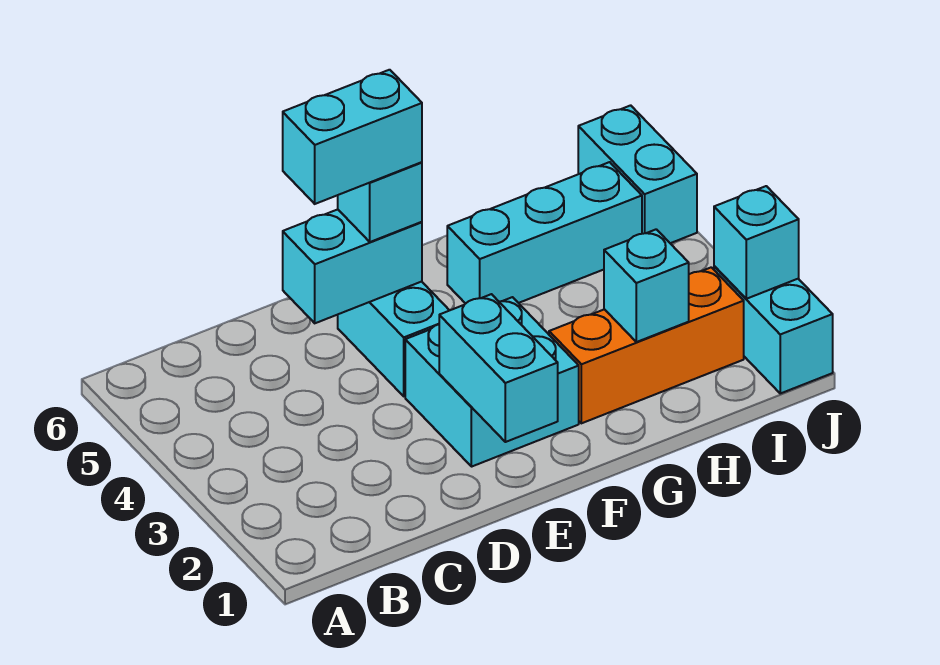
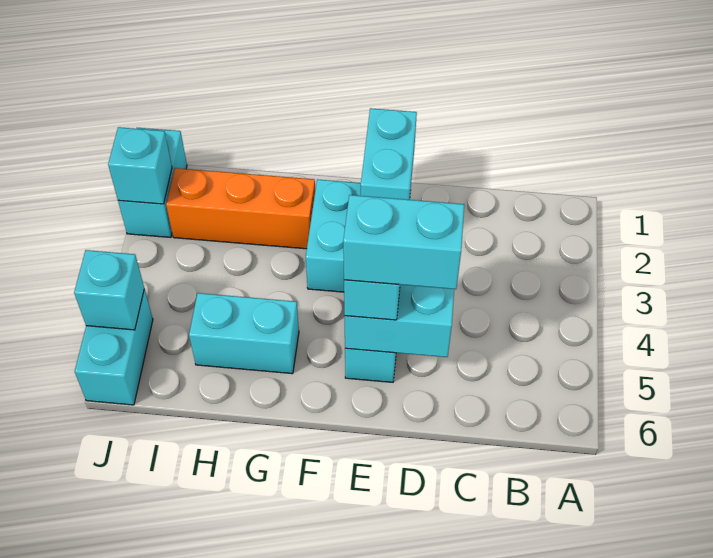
cyan brick G5:I5 level 1 -> cyan brick G5:H5 level 1
cyan brick H2 level 2 -> cyan brick J5 level 2

